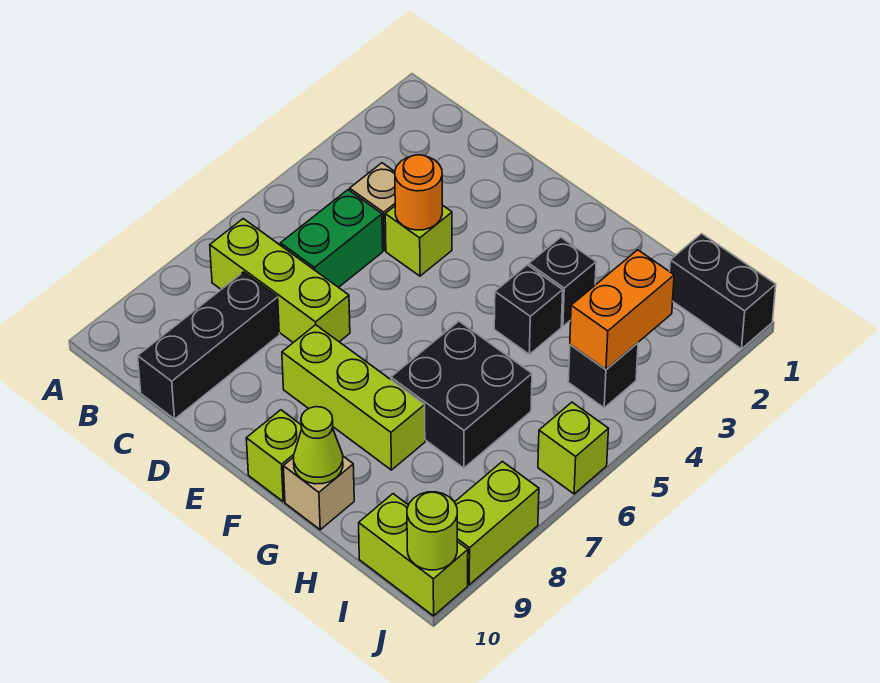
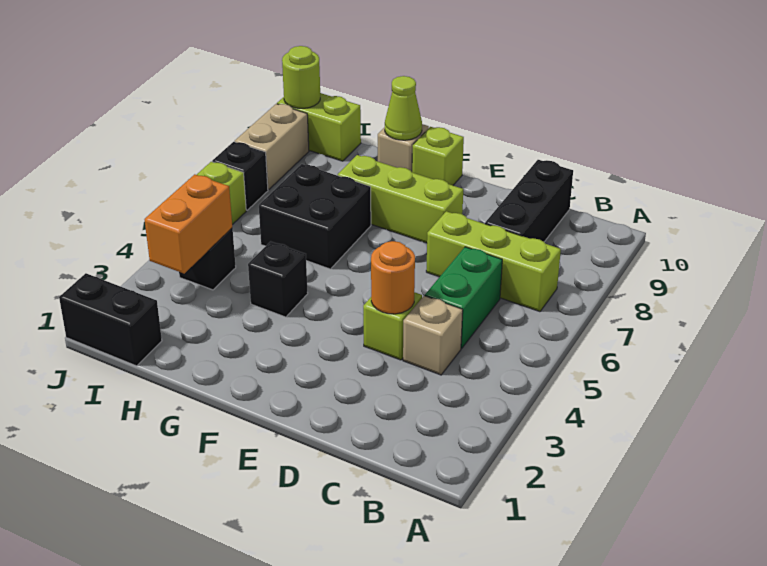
black brick G3 level 1 -> black brick J7 level 1
lime brick J8:J9 level 1 -> tan brick J8:J9 level 1

